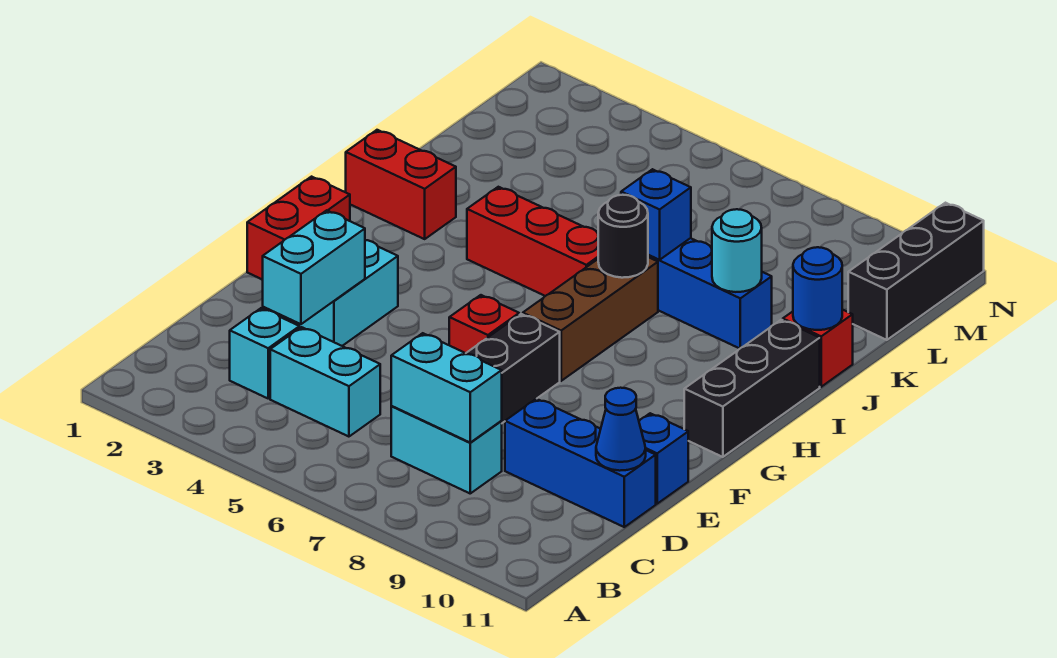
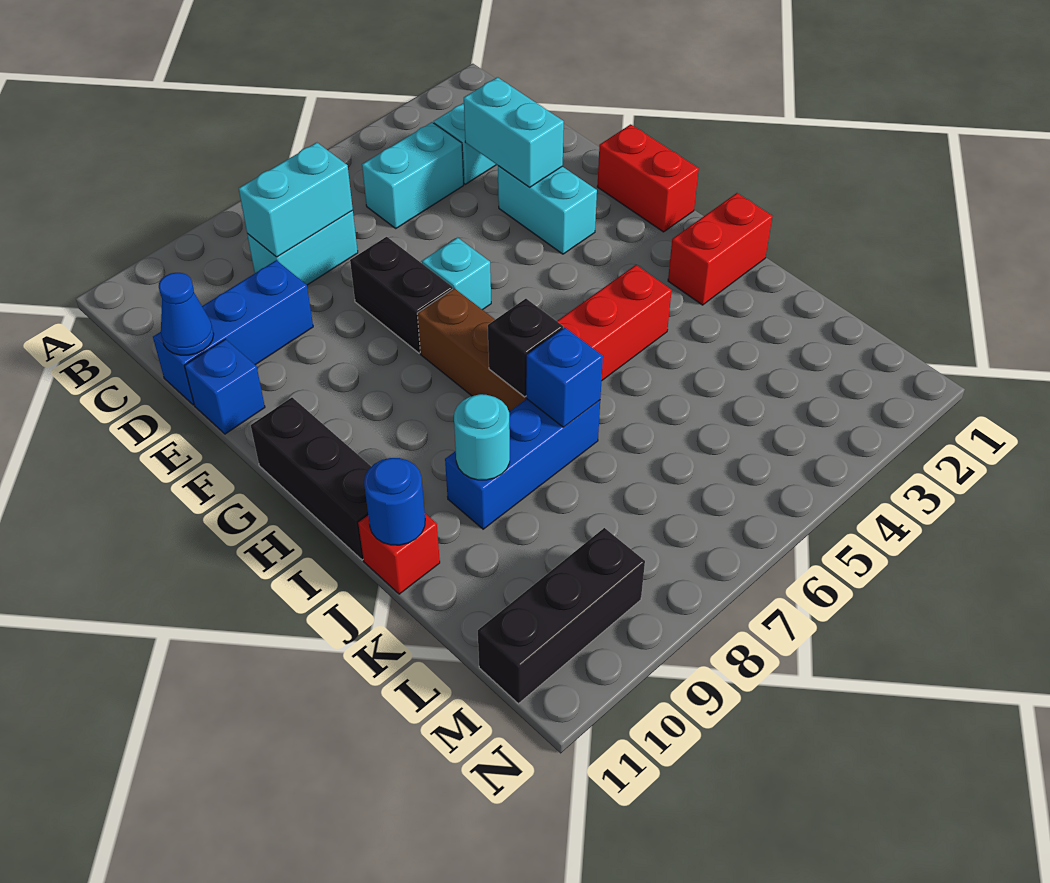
red brick F6 level 1 -> cyan brick F6 level 1
black round brick I7 level 2 -> black brick I7 level 2
black brick L11:N11 level 1 -> black brick M9:M11 level 1

